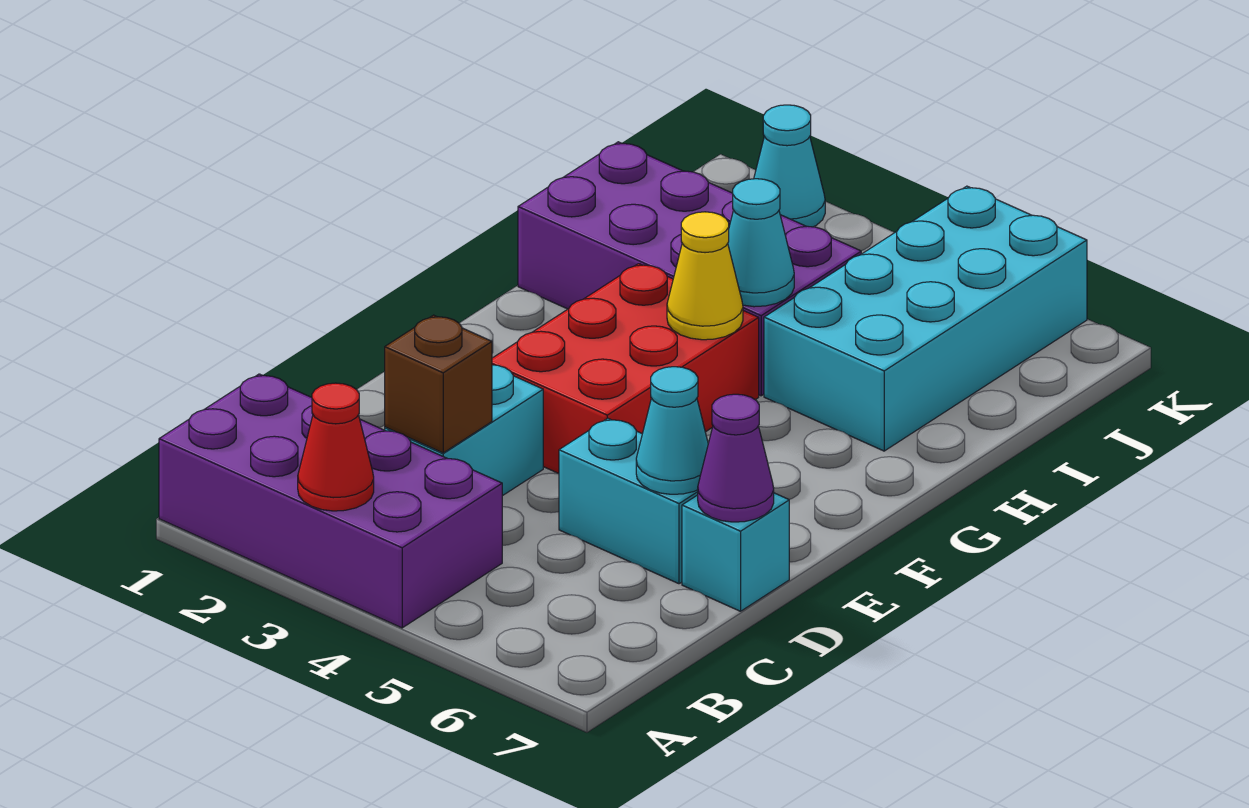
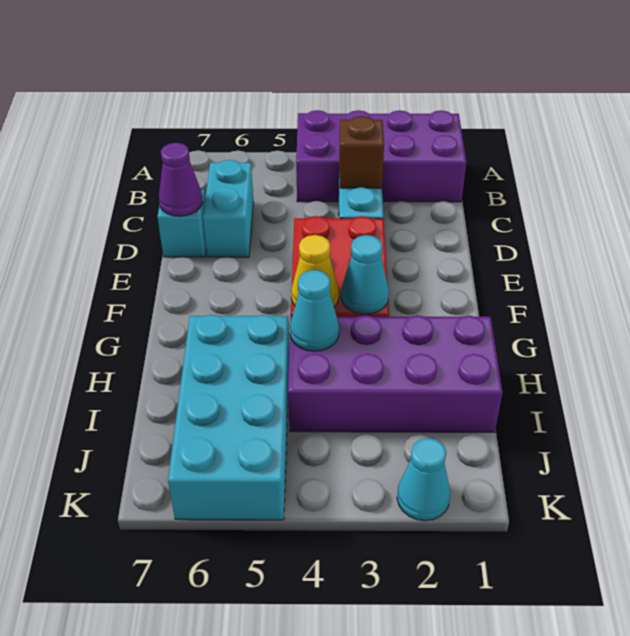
red cone A3 level 2 -> none
cyan brick D5:D6 level 1 -> cyan brick C6:D6 level 1
cyan cone D6 level 2 -> cyan cone G3 level 2

